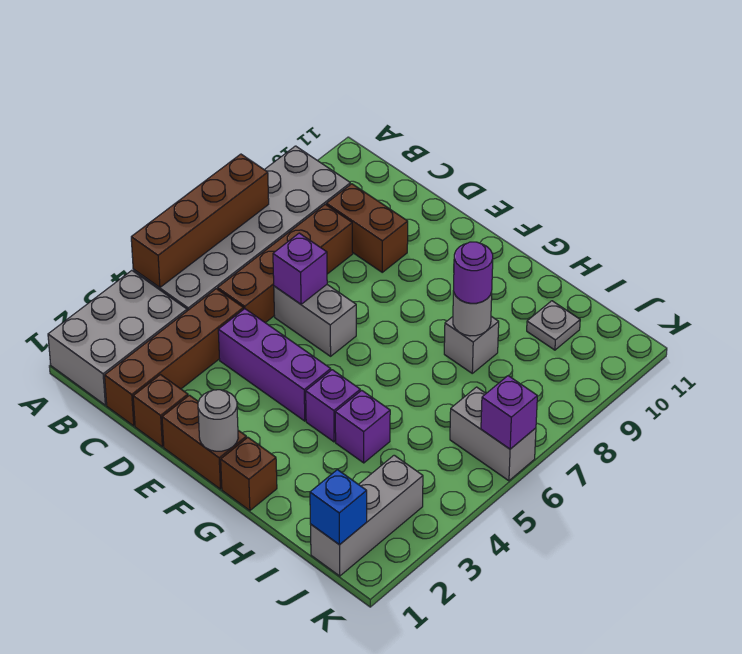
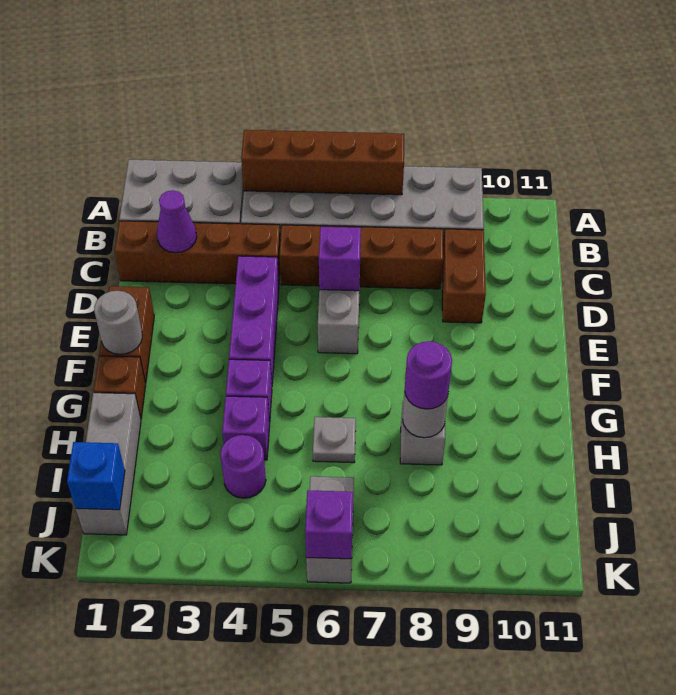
none -> purple cone C2 level 2
brown brick D1 level 1 -> none
none -> purple round brick I4 level 1
grey plate I10 level 1 -> grey plate H6 level 1
grey brick J1:J3 level 1 -> grey brick H1:J1 level 1

